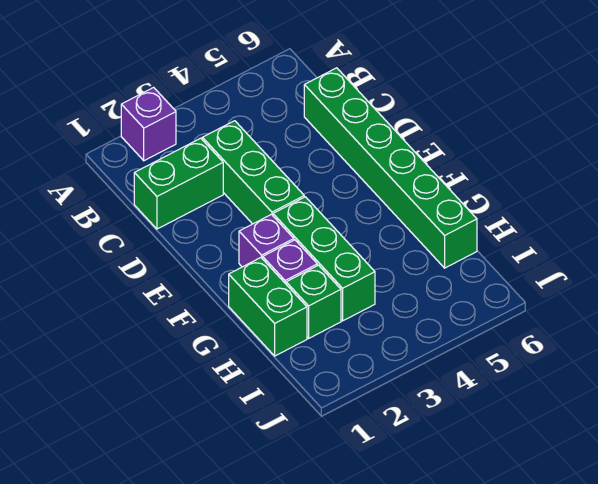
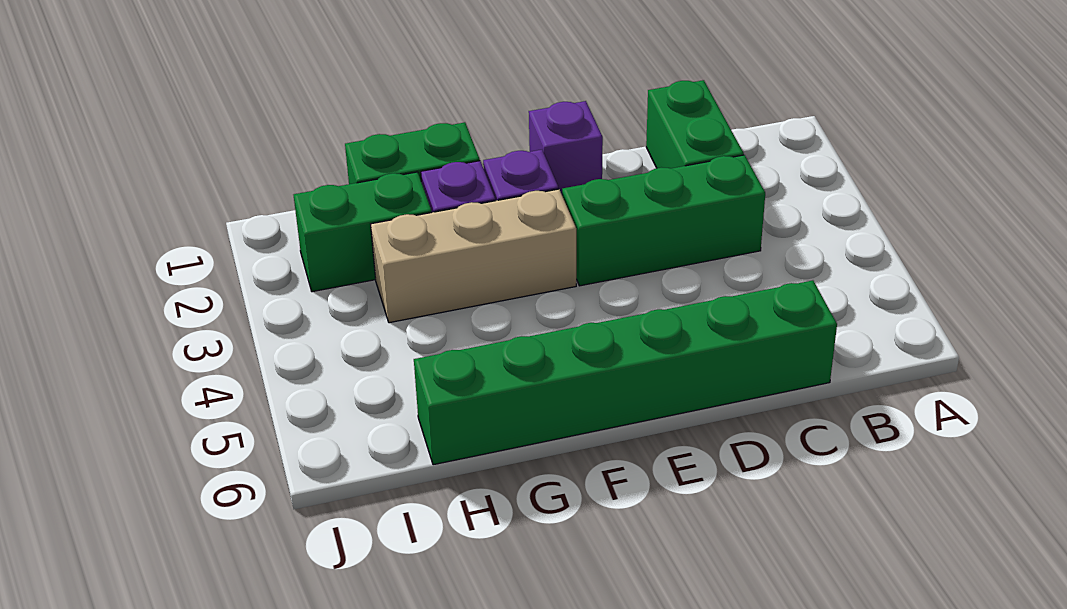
purple brick A2 level 1 -> purple brick E1 level 1
green brick F3:H3 level 1 -> tan brick F3:H3 level 1
green brick H2 level 1 -> green brick H2:I2 level 1

